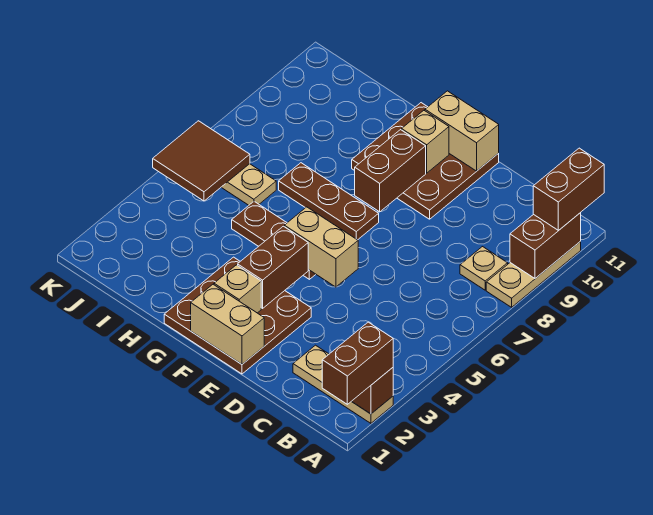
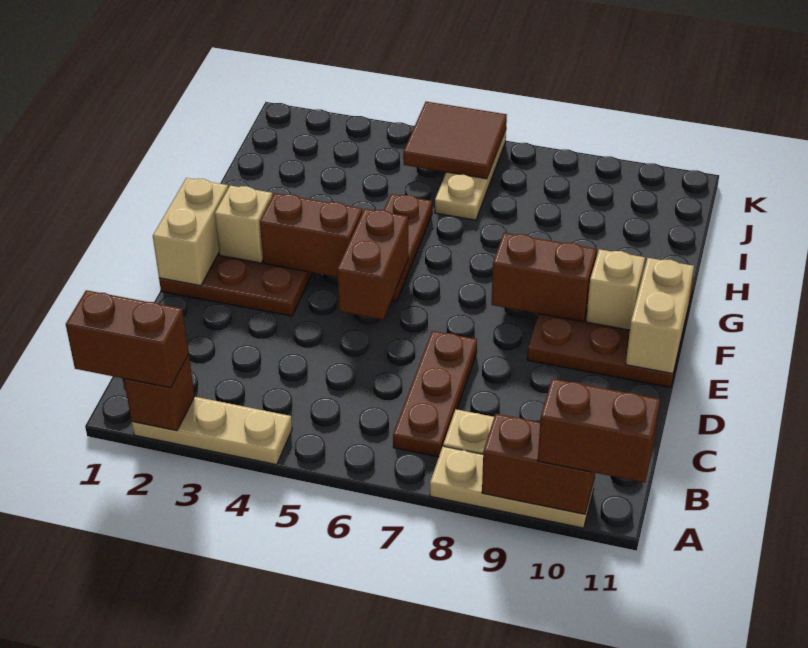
tan plate A2:C2 level 1 -> tan plate A2:A4 level 1
tan brick E5:F5 level 2 -> brown brick E5:F5 level 2
brown plate F7:H7 level 1 -> brown plate B7:D7 level 1

